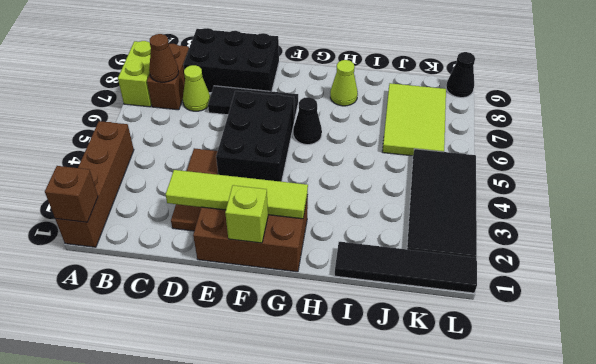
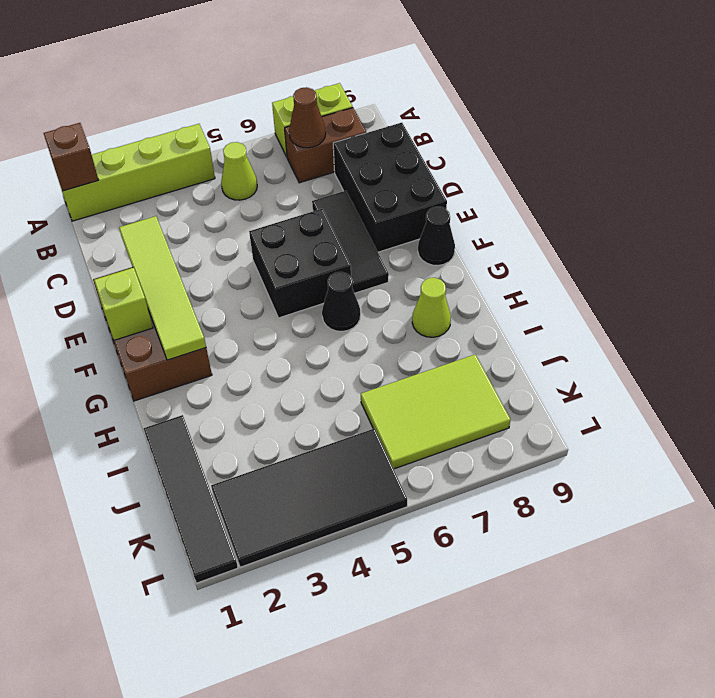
brown brick A1:A4 level 1 -> lime brick A1:A4 level 1
lime cone C7 level 1 -> lime cone B5 level 1
brown tile D2:D4 level 1 -> none
black brick E4:F6 level 1 -> black brick E5:F6 level 1
black cone L9 level 1 -> black cone F9 level 1

